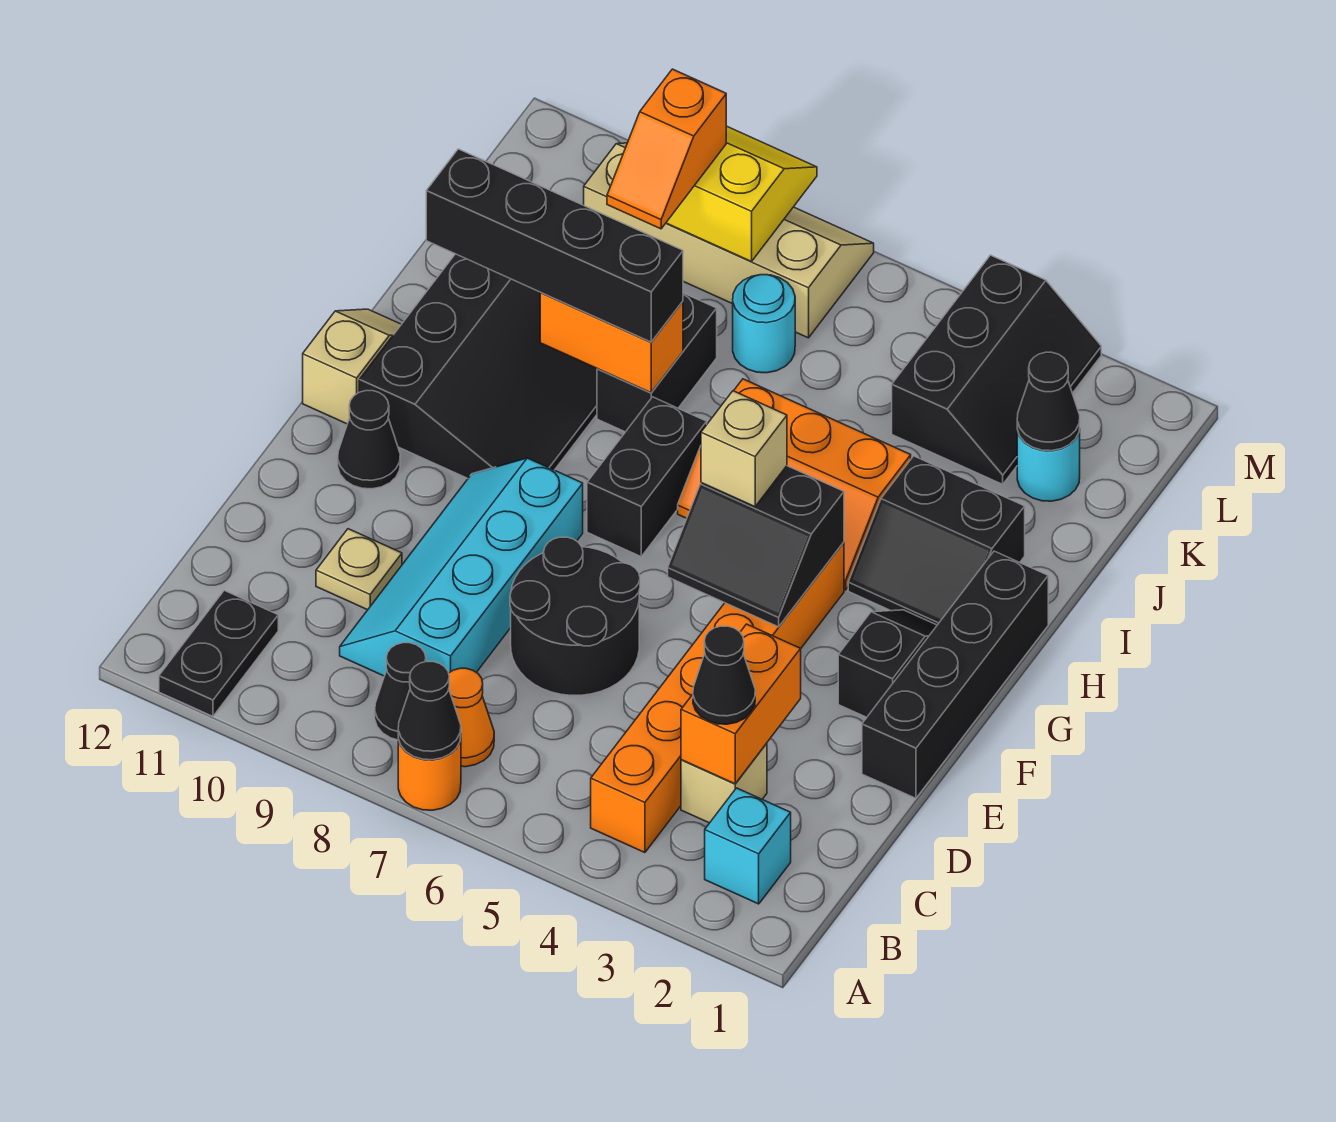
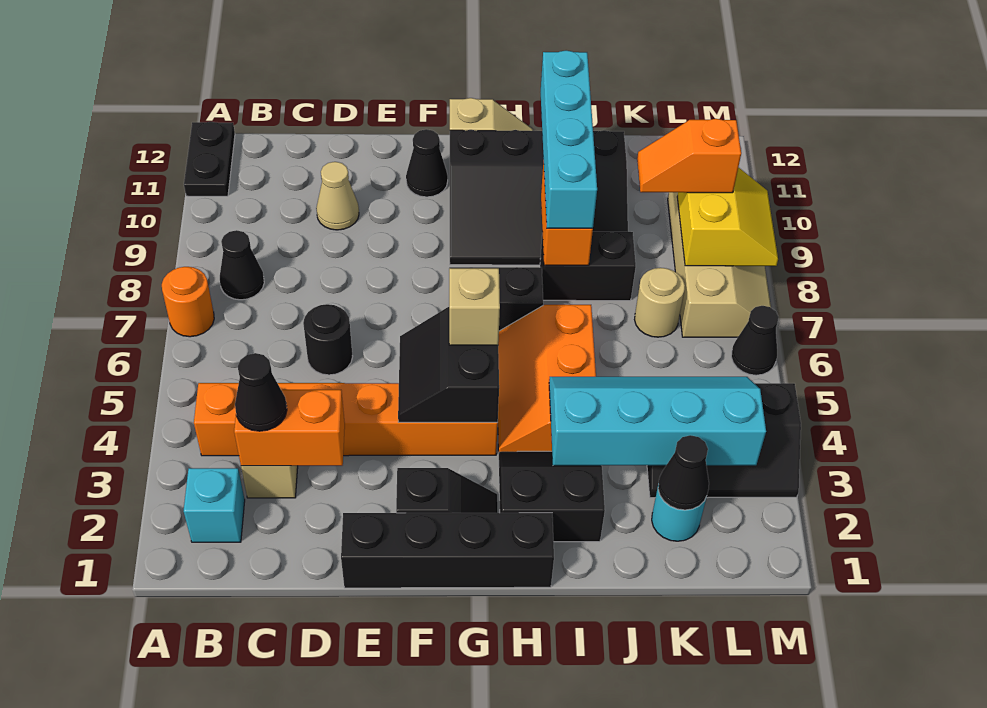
black cone A7 level 2 -> black cone M6 level 1
black plate A11:B11 level 1 -> black plate A11:A12 level 1
orange cone B7 level 1 -> none
cyan slope C8:F9 level 1 top 8 -> cyan slope I3:L4 level 2 top 3
black round brick D6:E7 level 1 -> black round brick D6 level 1
tan plate D10 level 1 -> tan cone D10 level 1
black slope H2:I3 level 1 top I -> black slope H2:I3 level 1 top 2
black brick I8:I11 level 3 -> cyan brick I8:I11 level 3
cyan round brick K7 level 1 -> tan round brick K7 level 1

